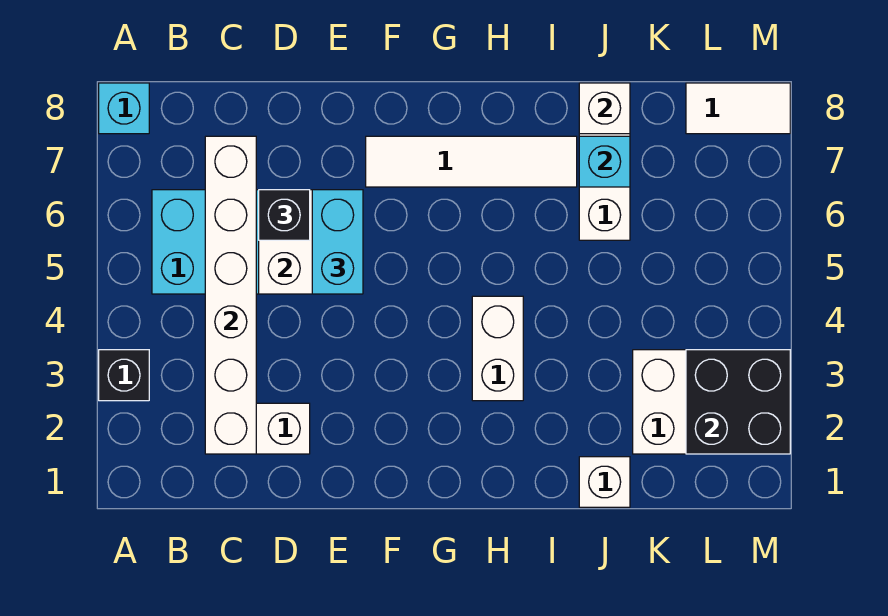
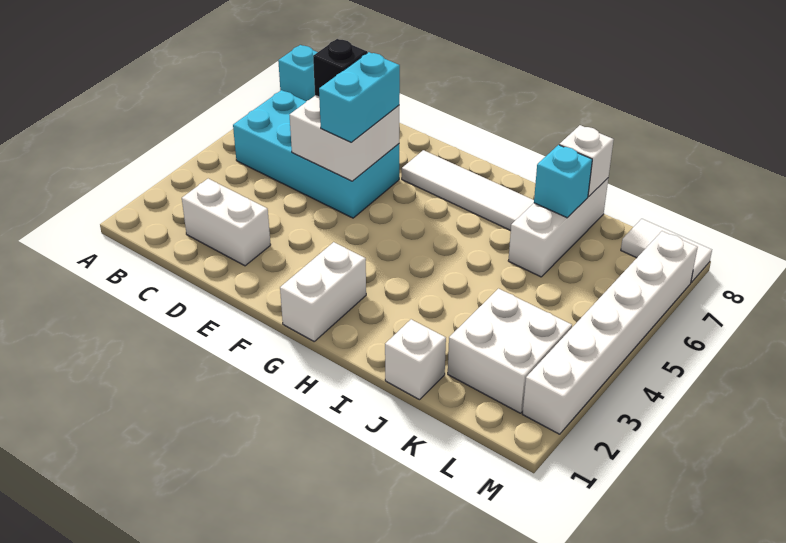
black brick A3 level 1 -> none
white brick C2:C7 level 2 -> white brick M2:M7 level 1
white brick H3:H4 level 1 -> white brick G1:G2 level 1
black brick L2:M3 level 2 -> none

